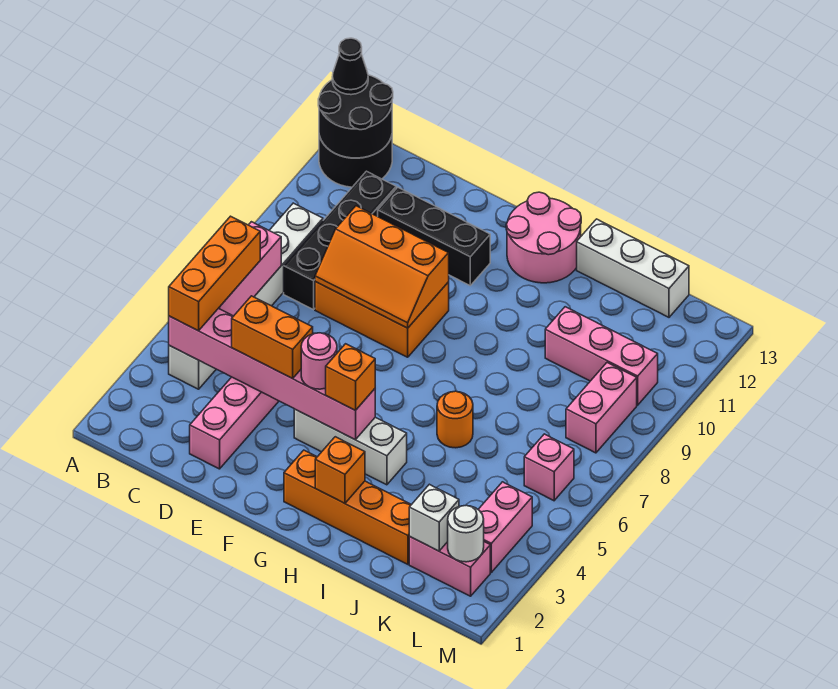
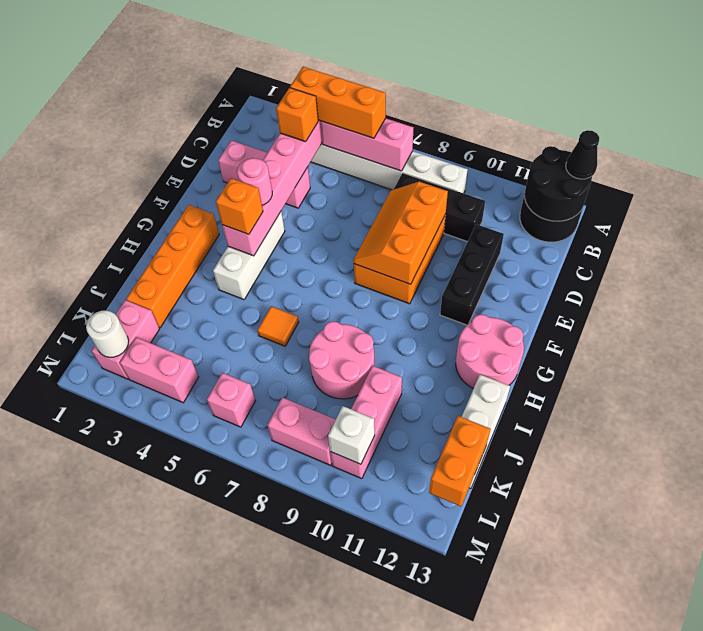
black brick C8:C11 level 1 -> black brick C8:C10 level 1
orange brick D4:E4 level 3 -> orange brick K13:L13 level 2
orange brick H2 level 2 -> orange brick C4 level 3
orange round brick I6 level 1 -> orange tile I6 level 1
none -> pink round brick I8:J9 level 1
white brick K2 level 2 -> white brick L10 level 2

